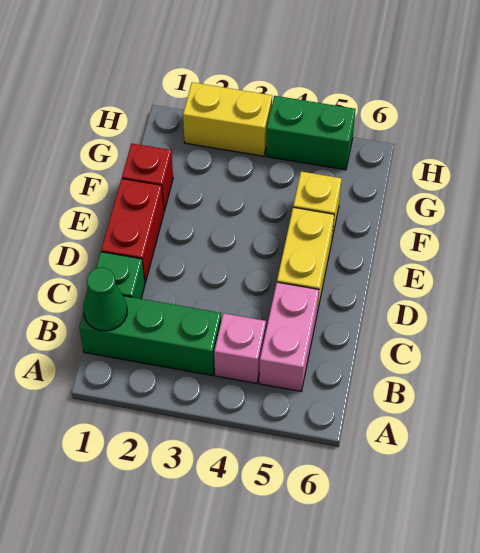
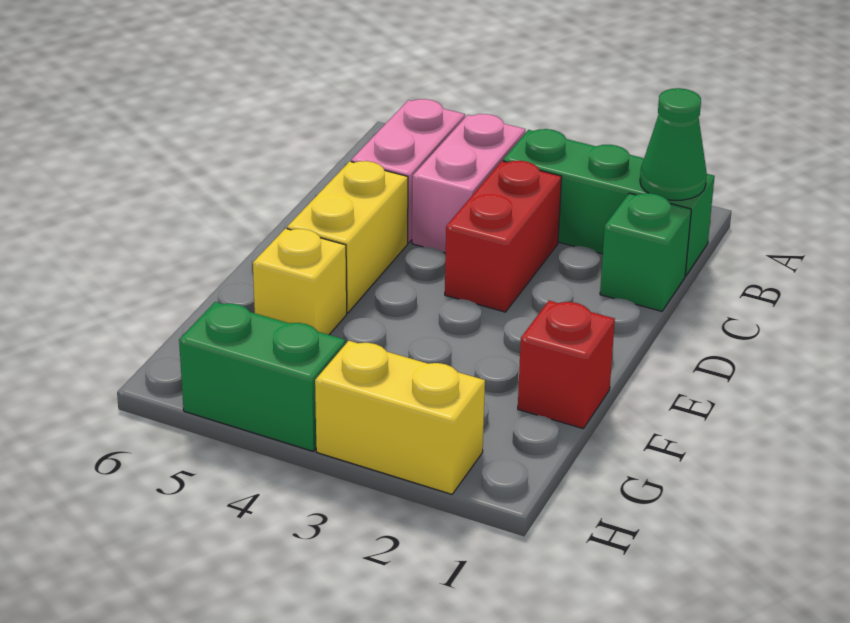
pink brick B4 level 1 -> pink brick B4:C4 level 1
red brick D1:E1 level 1 -> red brick C3:D3 level 1

